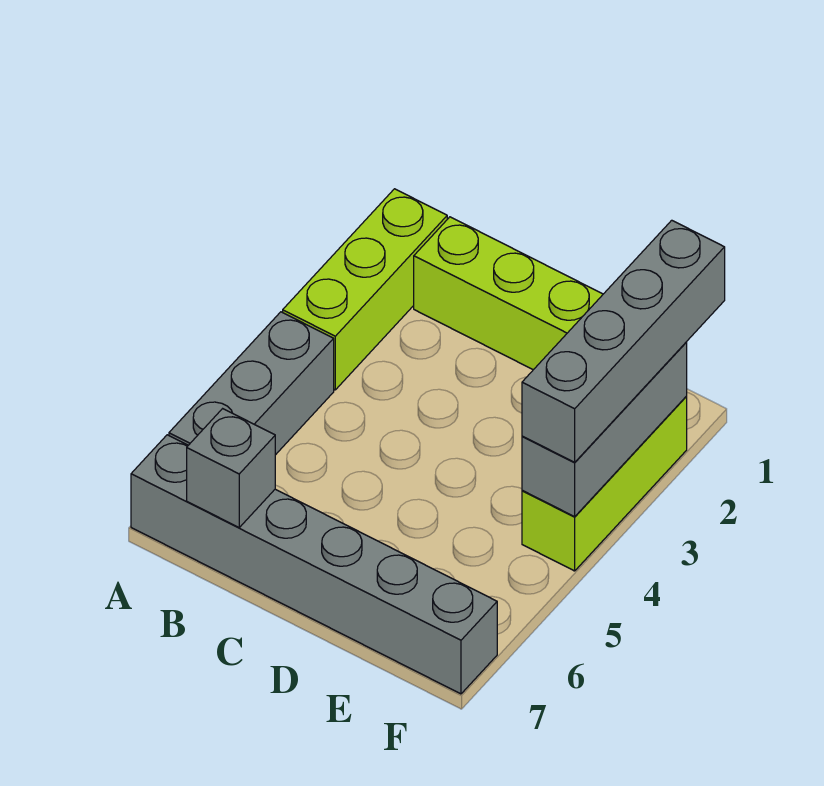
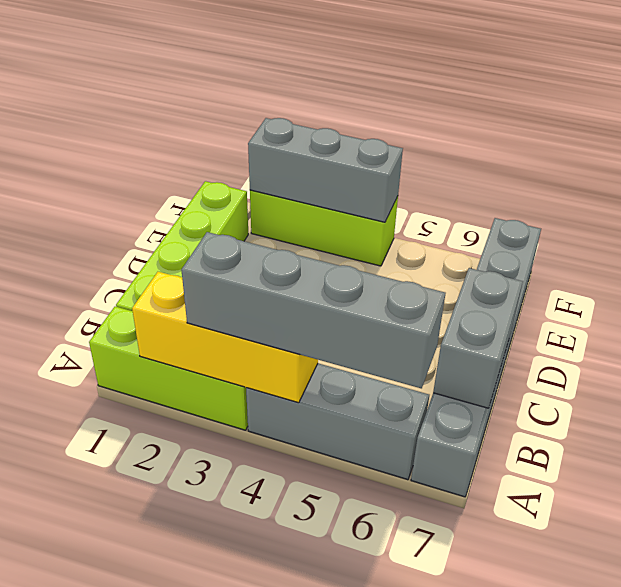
none -> yellow brick A2:A4 level 2
grey brick B7 level 2 -> grey brick B7:C7 level 2
grey brick F1:F4 level 3 -> grey brick A3:A6 level 3

